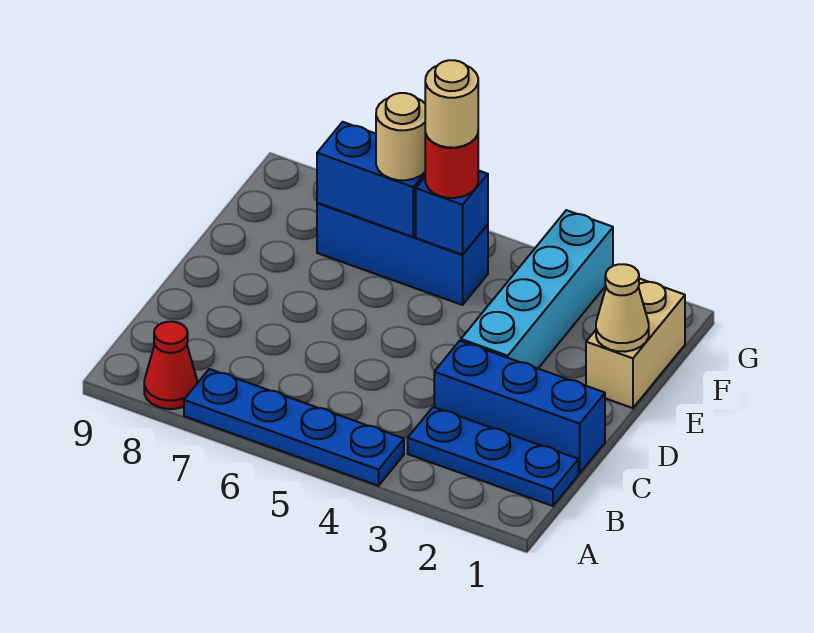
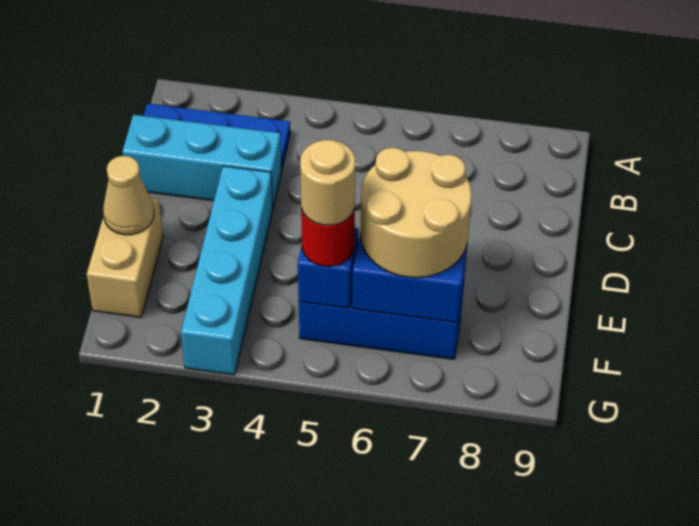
blue plate A4:A7 level 1 -> none
red cone A8 level 1 -> none
blue brick C1:C3 level 1 -> cyan brick C1:C3 level 1
tan round brick F6 level 3 -> tan round brick E6:F7 level 3

